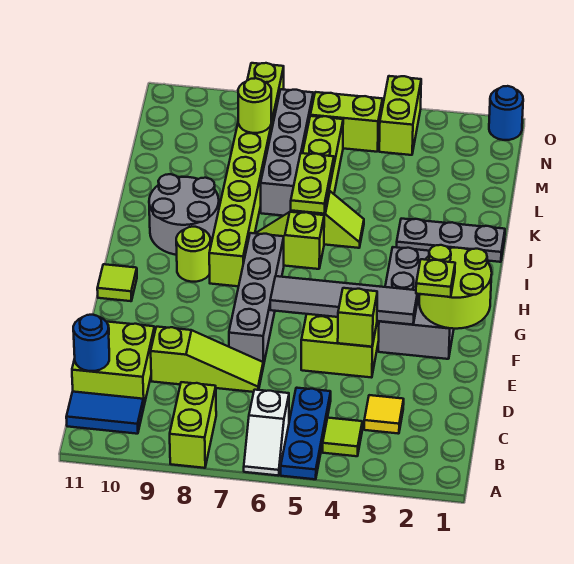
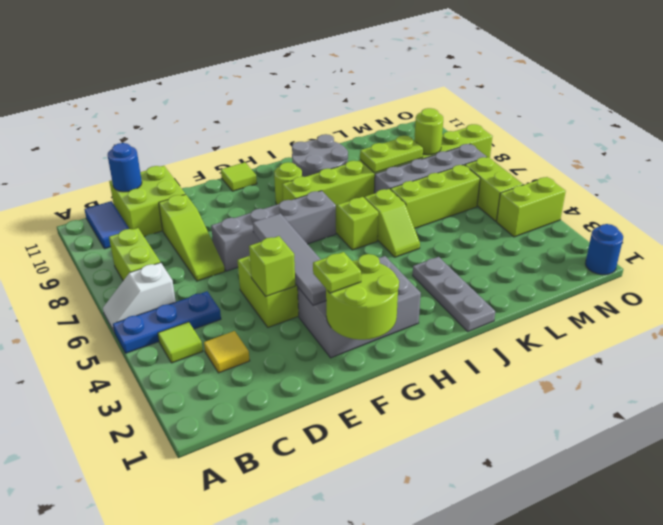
lime brick A8:B8 level 1 -> lime brick B7:B8 level 1
lime plate J6:K6 level 2 -> lime plate K8:L8 level 2

